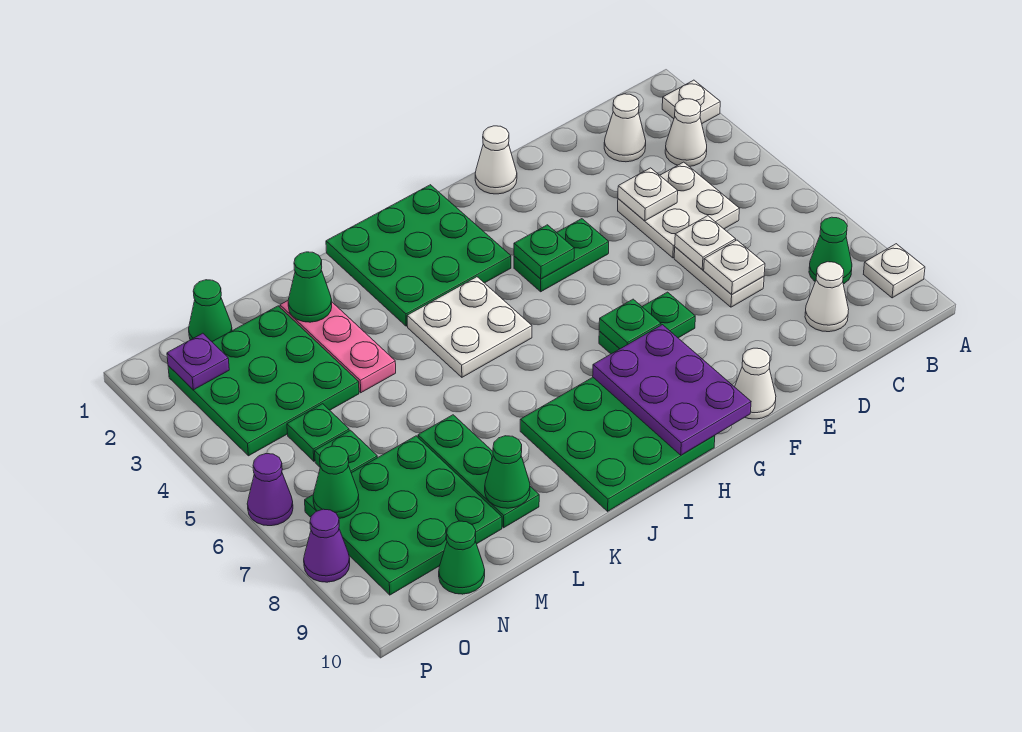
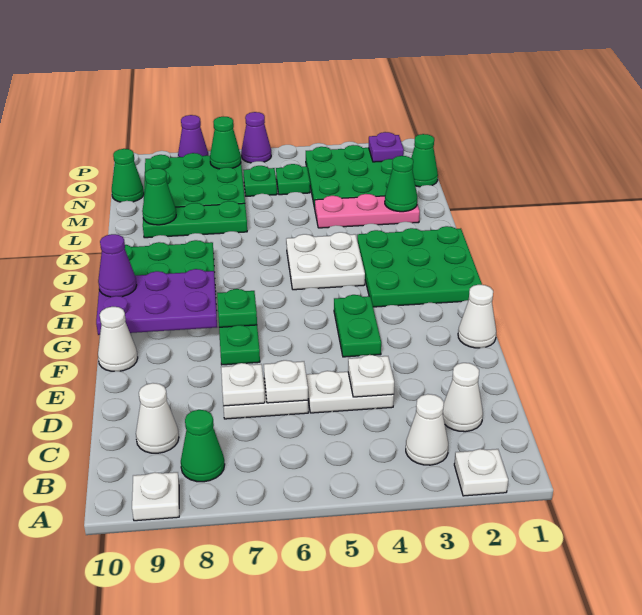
white plate C4:D5 level 1 -> white plate D4:D5 level 1
green plate G4 level 2 -> none
none -> purple cone H10 level 3

